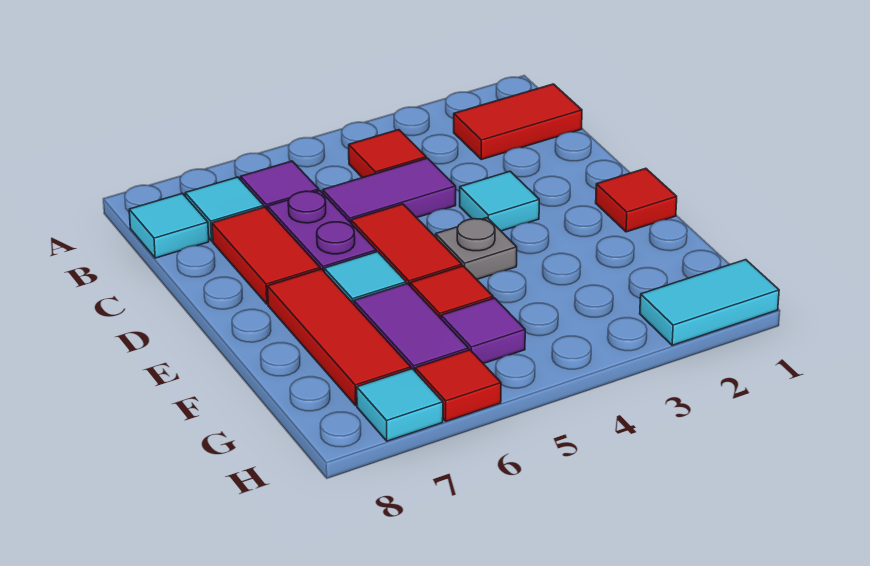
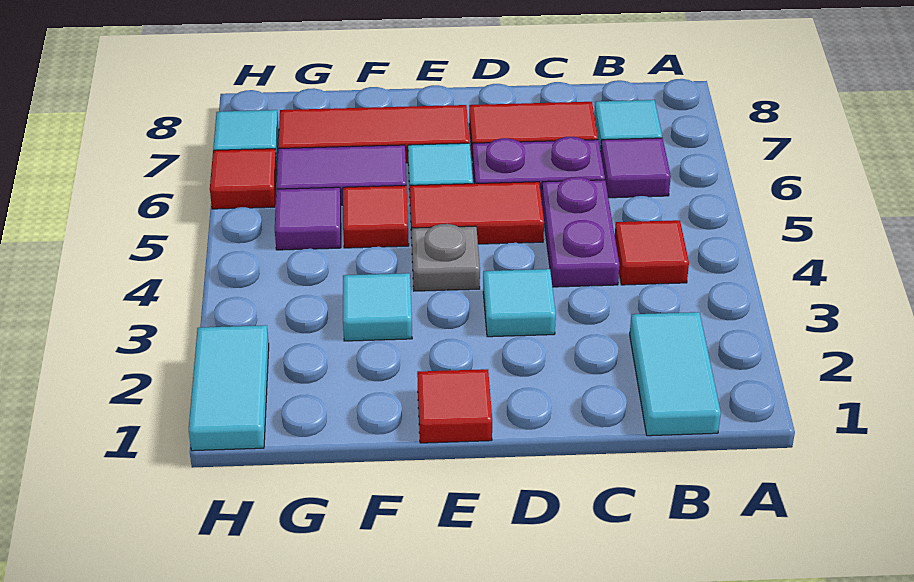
red tile B1:B2 level 1 -> cyan tile B1:B2 level 1
cyan tile B8 level 1 -> cyan tile F3 level 1
purple tile C4:C5 level 1 -> purple plate C4:C5 level 1

